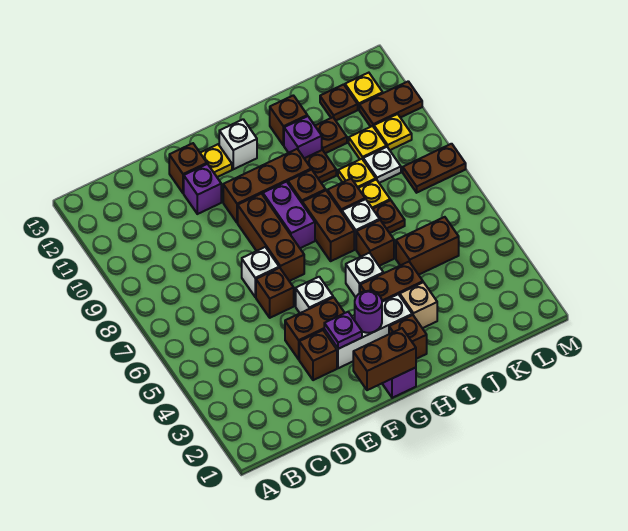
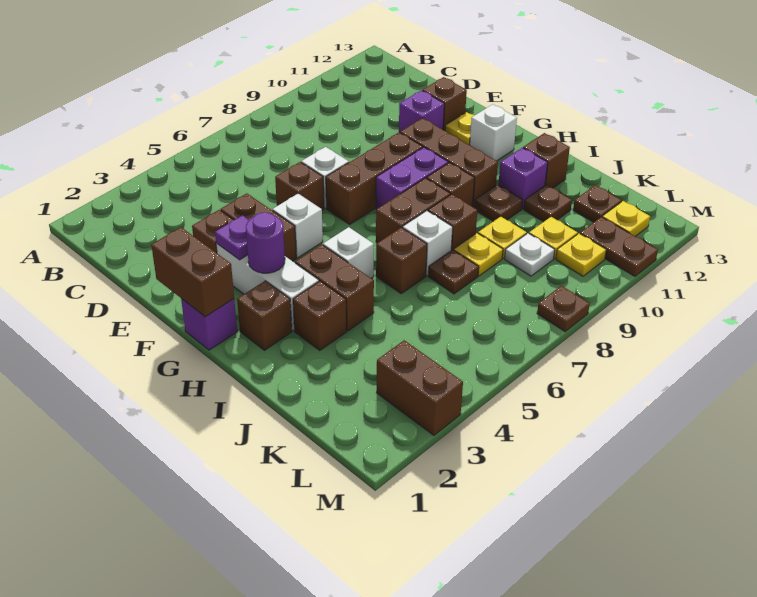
tan brick I3 level 1 -> brown brick I3 level 1
brown brick J5:K5 level 1 -> brown brick L3:M3 level 1
brown plate L8:M8 level 1 -> brown plate M8 level 1

